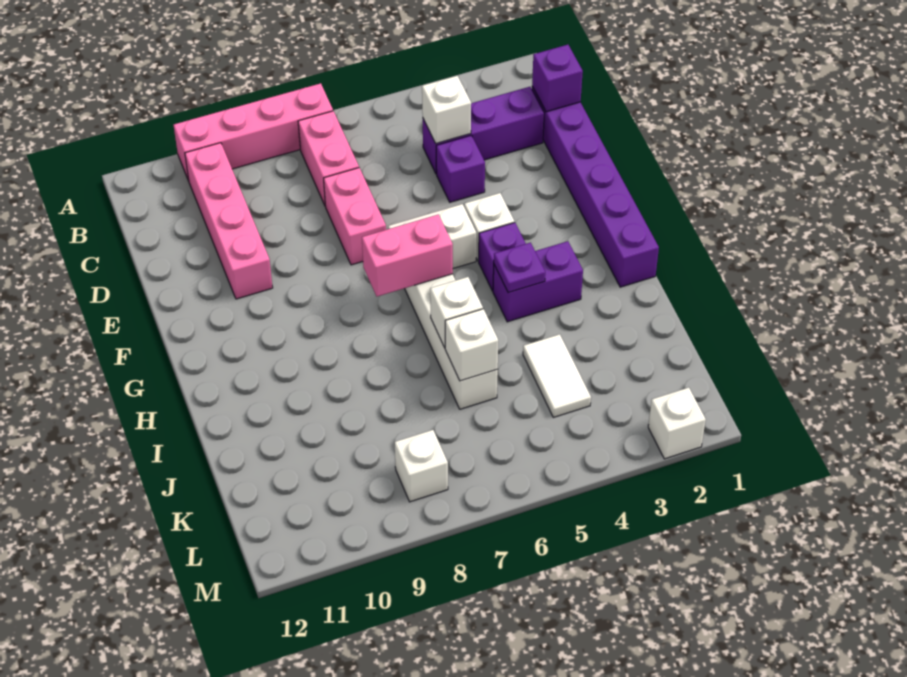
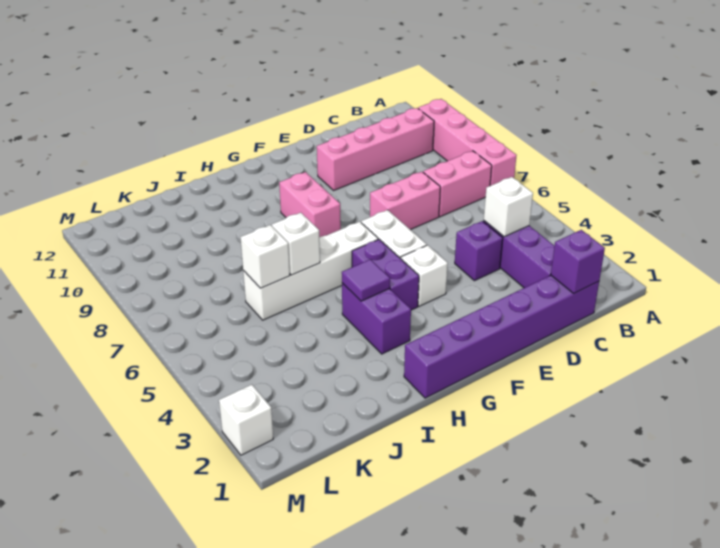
purple brick G4 level 1 -> purple brick G4:G5 level 1
pink brick G6:G7 level 2 -> pink brick G8:G9 level 1
purple plate H4 level 2 -> purple tile H4 level 2
white tile J4:K4 level 1 -> none
white brick L8 level 1 -> none

